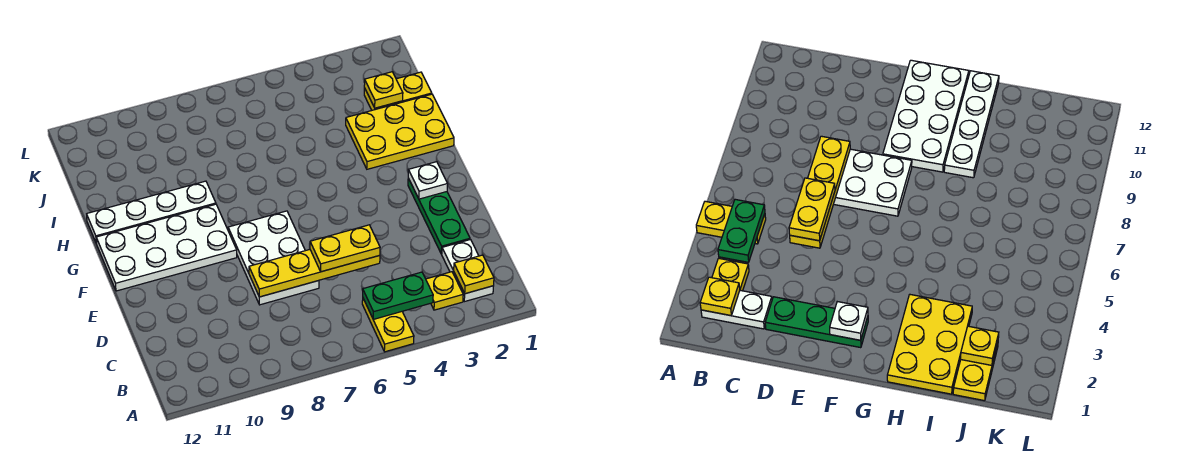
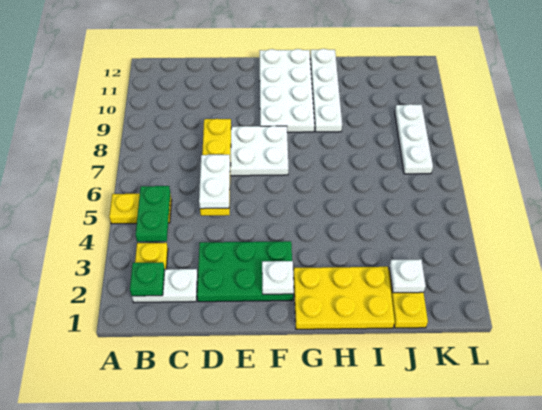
yellow plate B2 level 2 -> green plate B2 level 2
green plate D2:F2 level 1 -> green plate D2:F3 level 1
yellow plate D5:D6 level 3 -> white plate D5:D6 level 3
yellow plate H1:I3 level 1 -> yellow plate G1:I2 level 1
yellow plate J2 level 2 -> white plate J2 level 2
none -> white plate K7:K9 level 1

